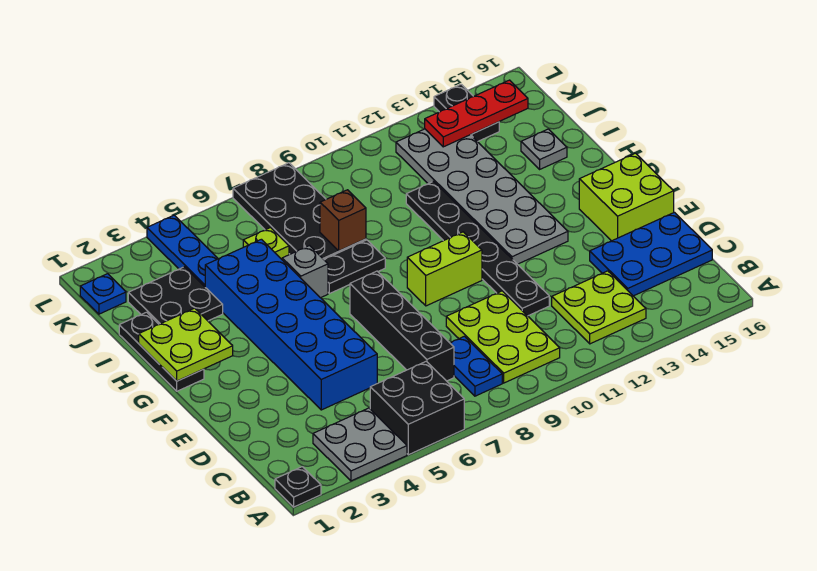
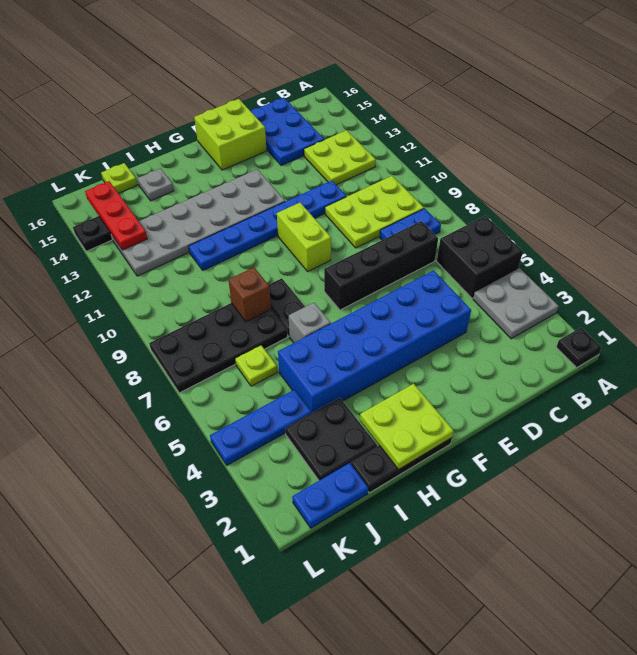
black plate D11:I11 level 1 -> blue plate D11:I11 level 1
none -> lime plate J16 level 1
blue plate K1 level 1 -> blue plate J1:K1 level 1

